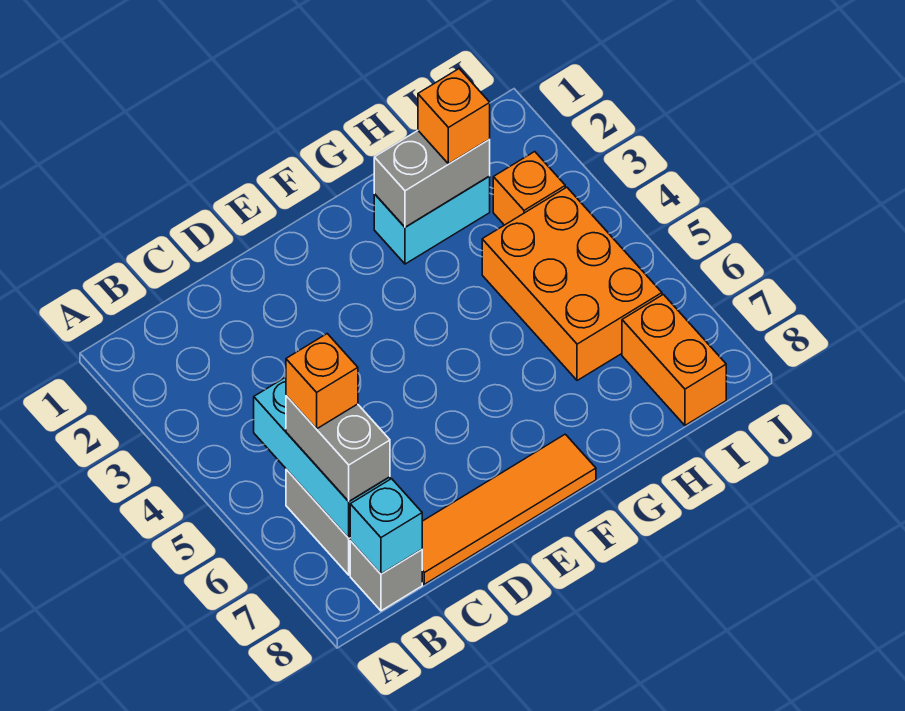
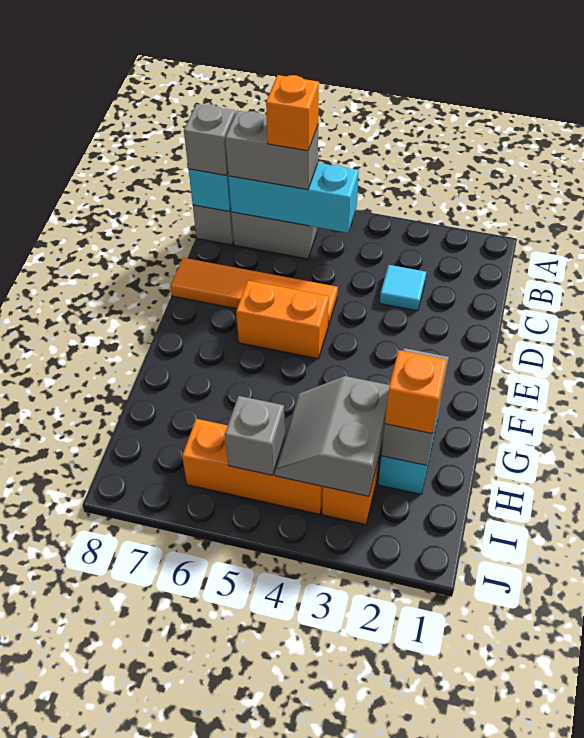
none -> grey brick B8 level 3
none -> cyan tile C3 level 1
orange tile C8:F8 level 1 -> orange tile D5:D8 level 1
none -> grey slope H3:I4 level 2 top 3
orange brick H4:I6 level 1 -> orange brick I4:I6 level 1
none -> grey brick I5 level 2
orange brick I7:I8 level 1 -> orange brick E5:E6 level 1

